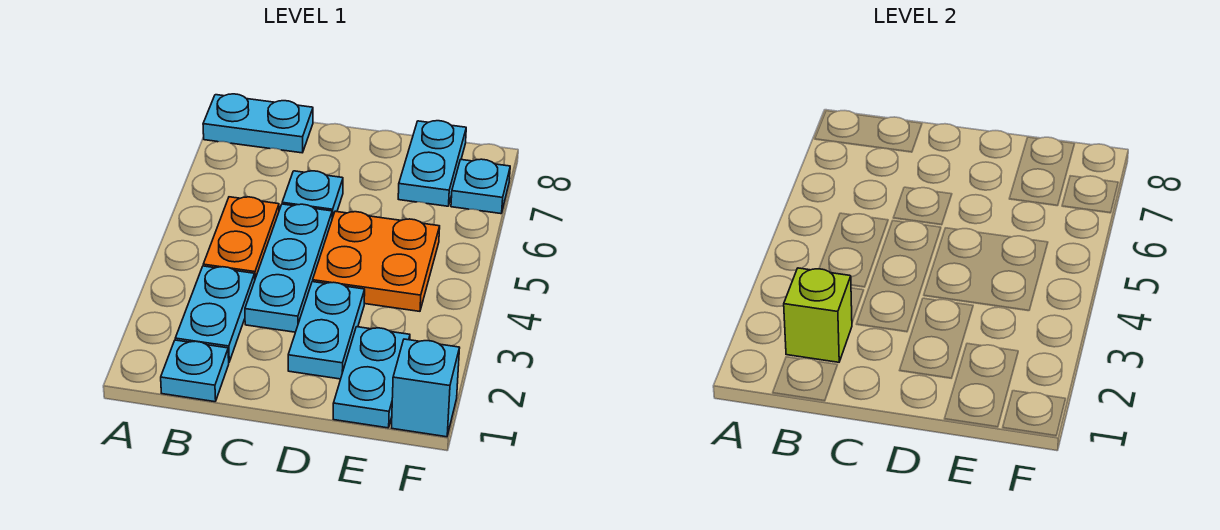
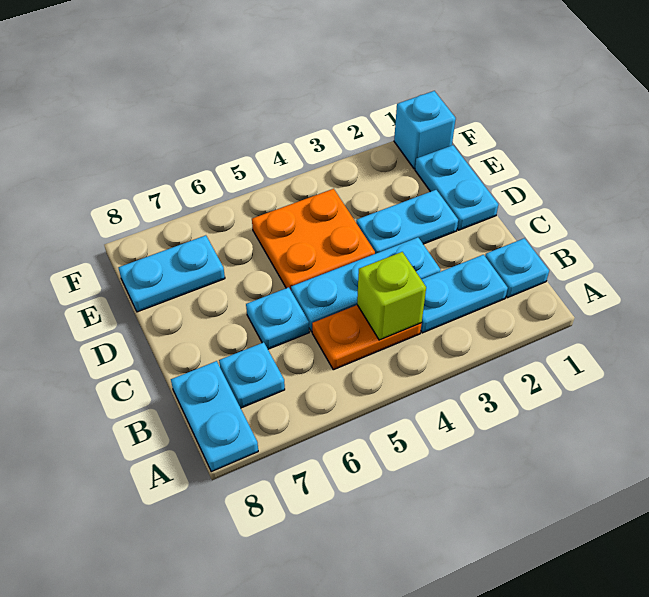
lime brick B2 level 2 -> lime brick B4 level 2
cyan plate E1:E2 level 1 -> cyan plate D1:E1 level 1
cyan plate F7 level 1 -> cyan plate B7 level 1

